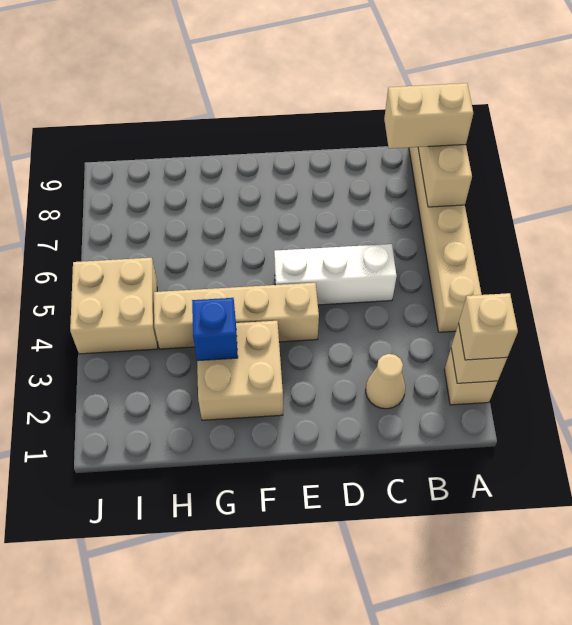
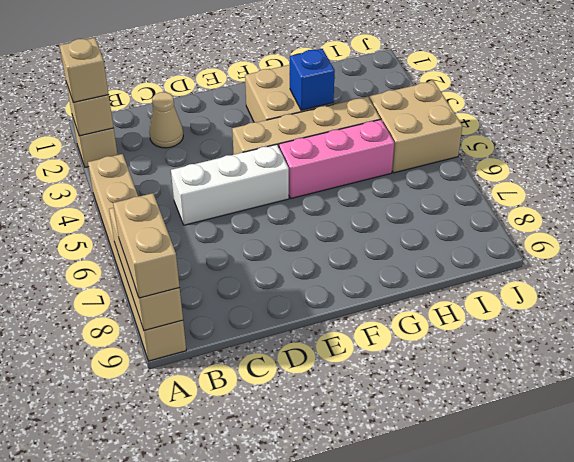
tan brick A8:B8 level 3 -> tan brick A8:A9 level 3
none -> pink brick F5:H5 level 1

